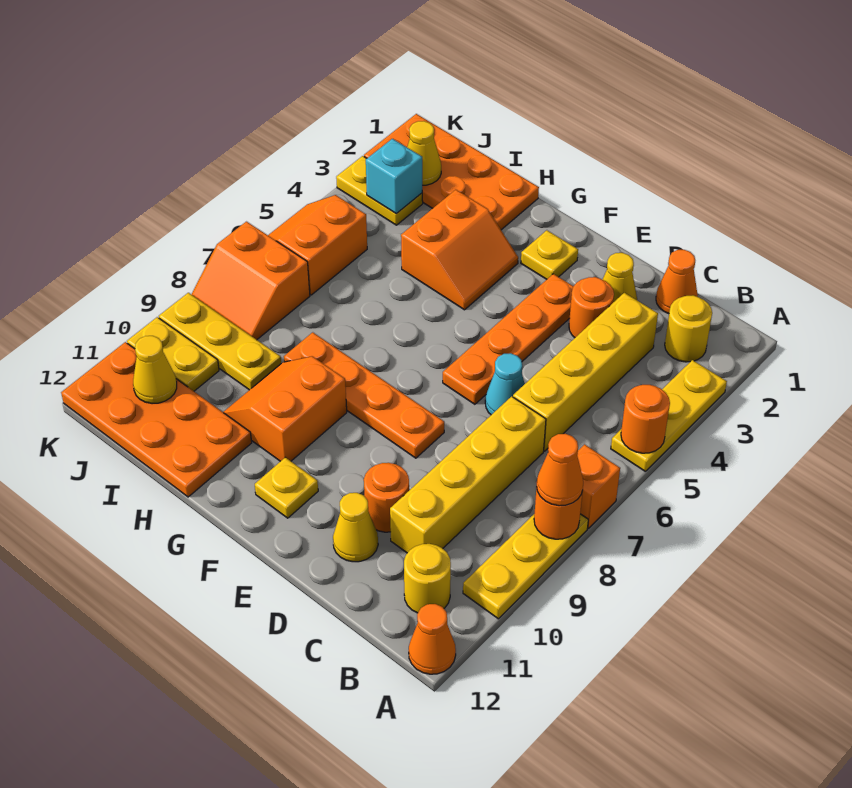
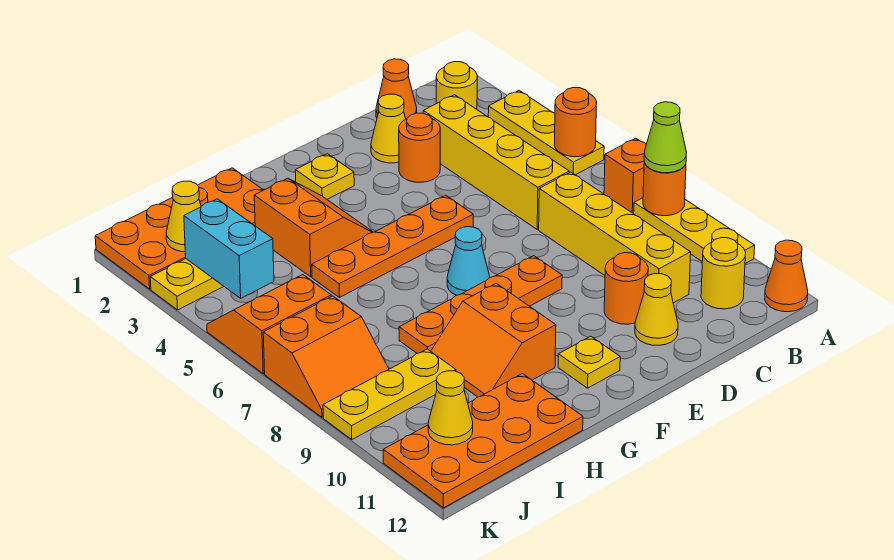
orange cone A8 level 3 -> lime cone A8 level 3
cyan cone D6 level 1 -> cyan cone F7 level 1
orange plate E3:E6 level 1 -> orange plate E5:H5 level 1
cyan brick J3 level 2 -> cyan brick J3:J4 level 2
orange slope J5:K6 level 1 top J -> orange slope J5:K6 level 1 top 6
yellow plate J10:K10 level 1 -> none

